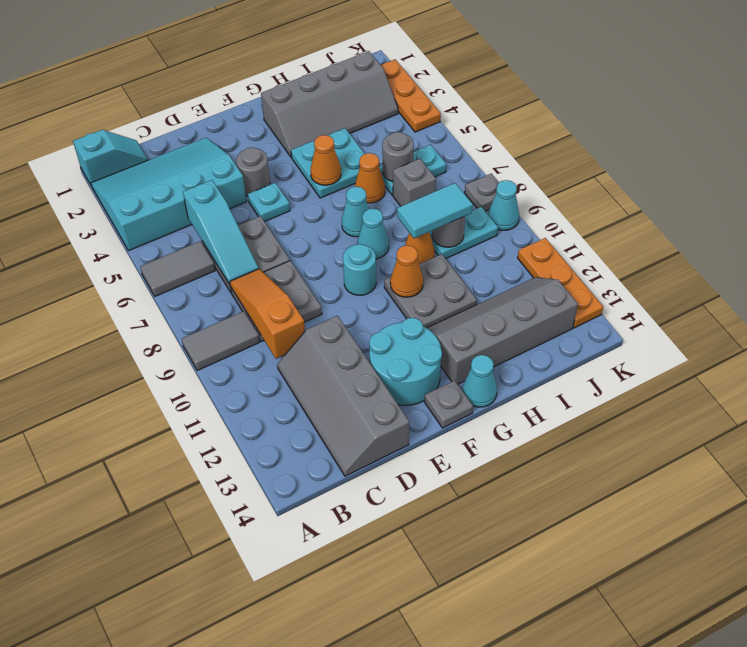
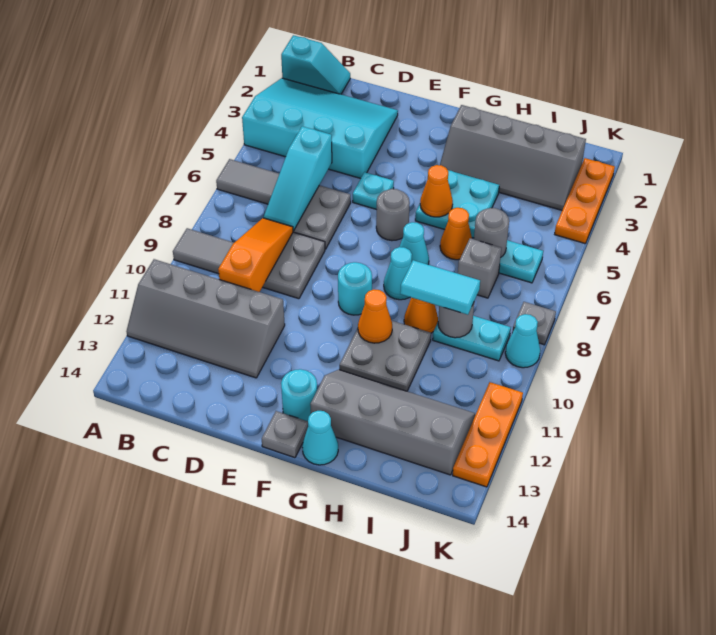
grey slope C11:D14 level 1 top D -> grey slope A11:D12 level 1 top 11
grey round brick E4 level 1 -> grey round brick F6 level 1
cyan round brick E12:F13 level 1 -> cyan round brick F13 level 1

